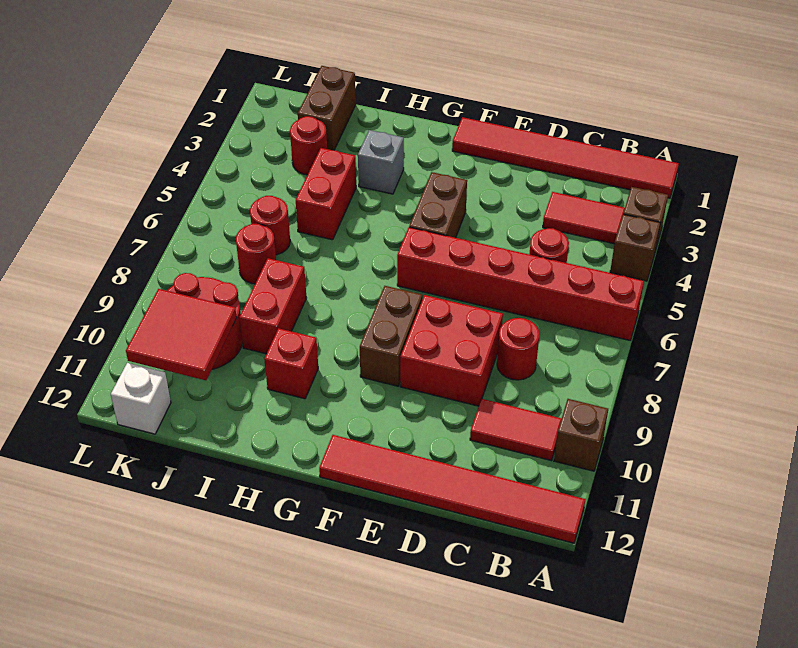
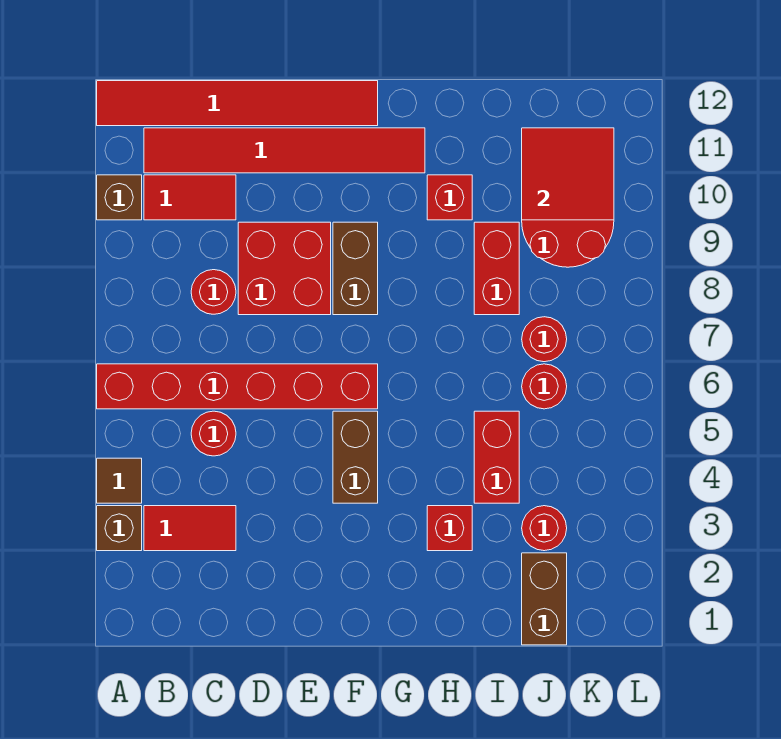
red tile A1:F1 level 1 -> red tile B11:G11 level 1
brown brick A4 level 1 -> brown tile A4 level 1
grey brick H3 level 1 -> red brick H3 level 1
white brick K12 level 1 -> none

